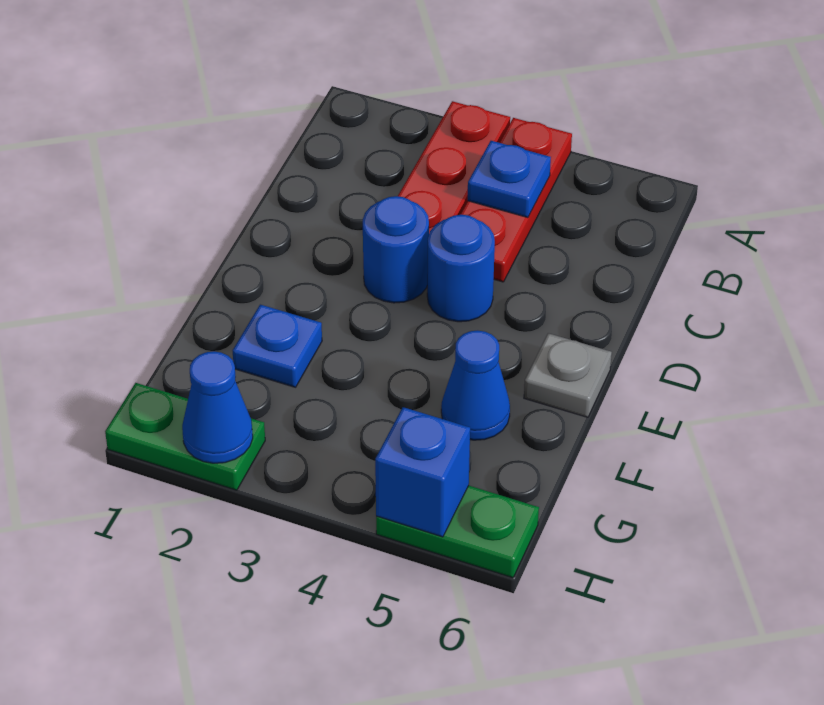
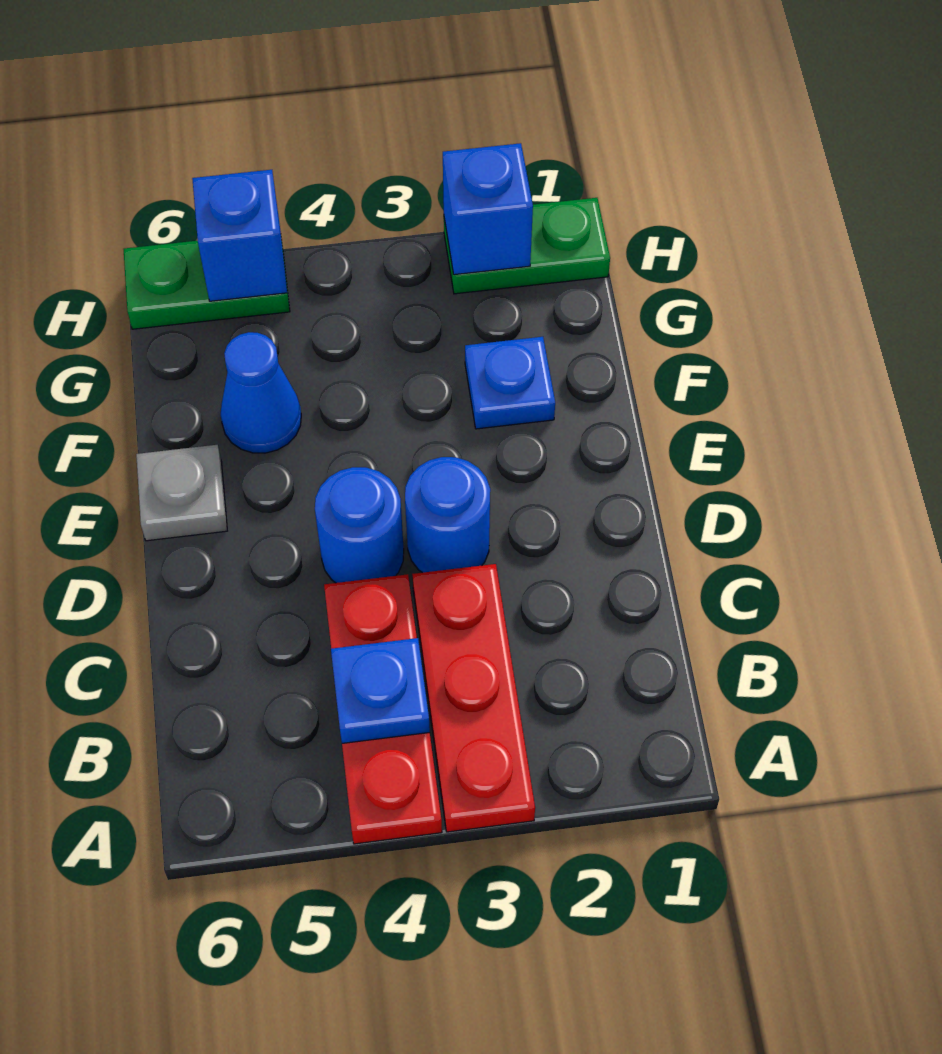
blue cone H2 level 2 -> blue brick H2 level 2

